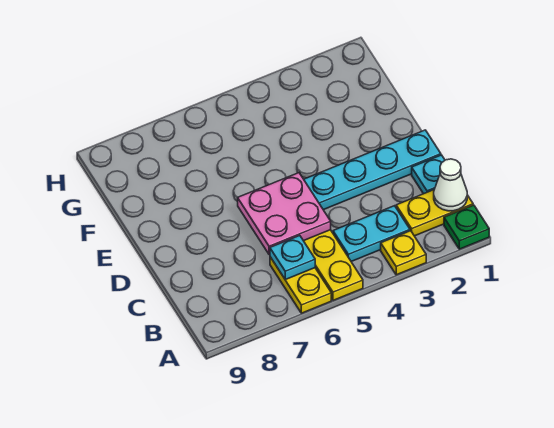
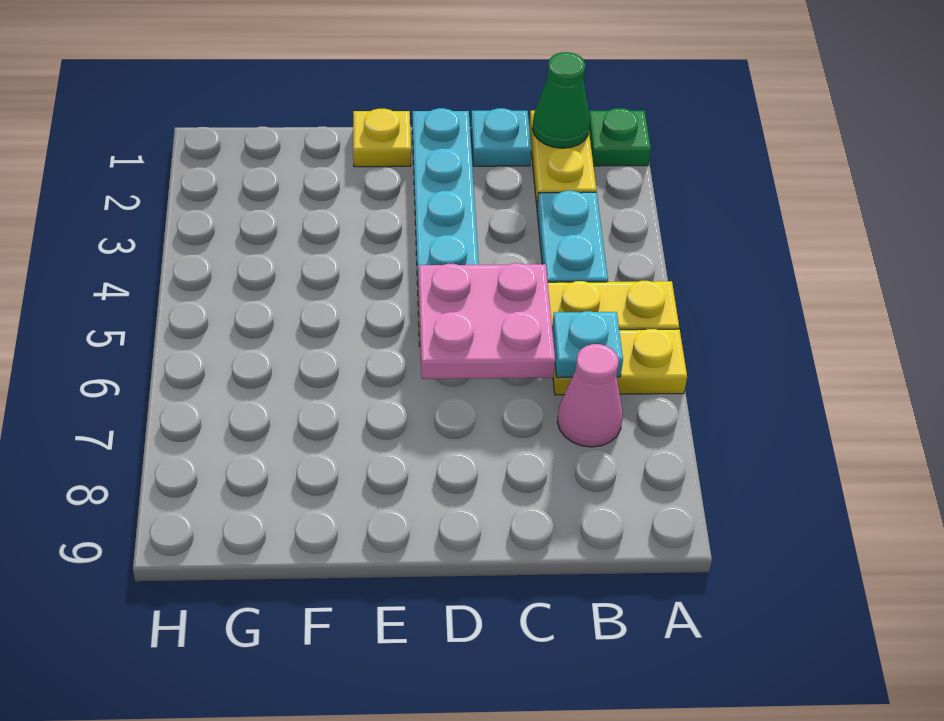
yellow plate A3 level 1 -> yellow plate E1 level 1
white cone B1 level 2 -> green cone B1 level 2
none -> pink cone B7 level 1

